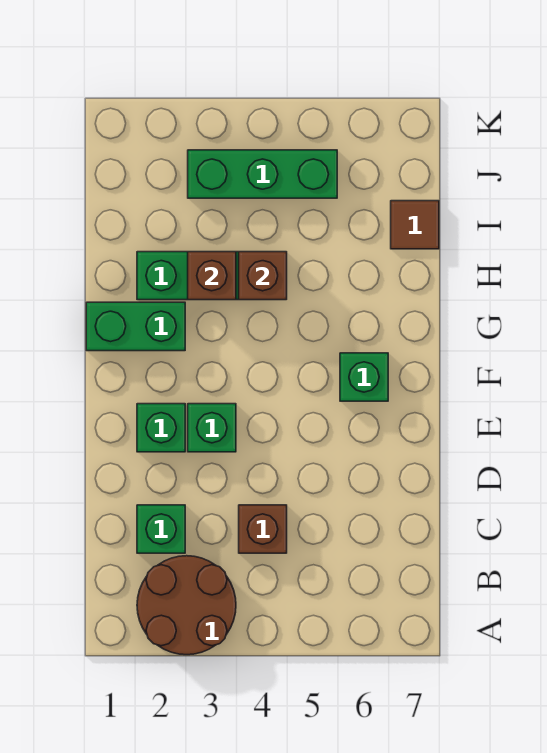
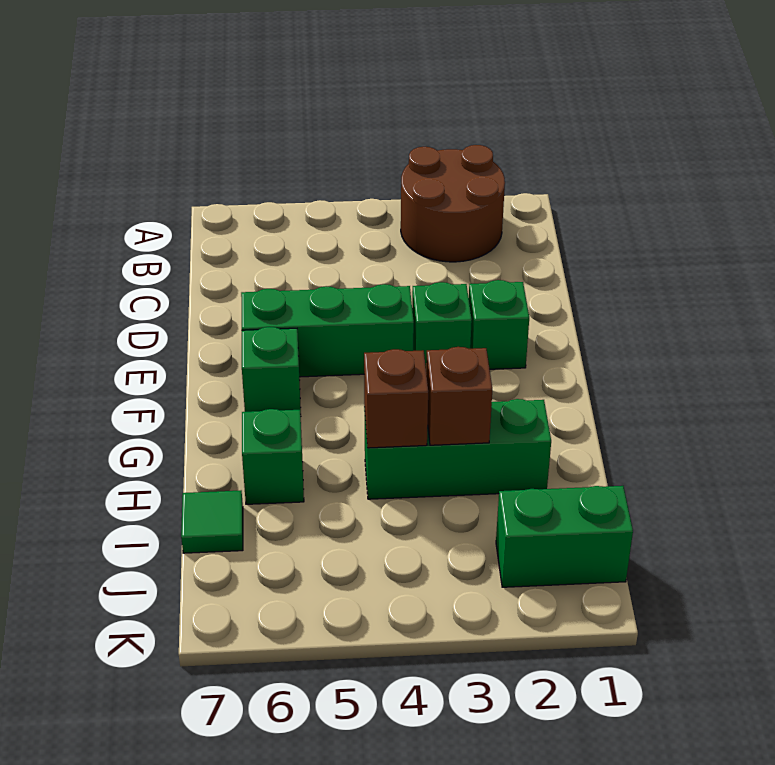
green brick C2 level 1 -> green brick H6 level 1
brown brick C4 level 1 -> none
green brick G1:G2 level 1 -> green brick J1:J2 level 1
brown tile I7 level 1 -> green tile I7 level 1
green brick J3:J5 level 1 -> green brick E4:E6 level 1

